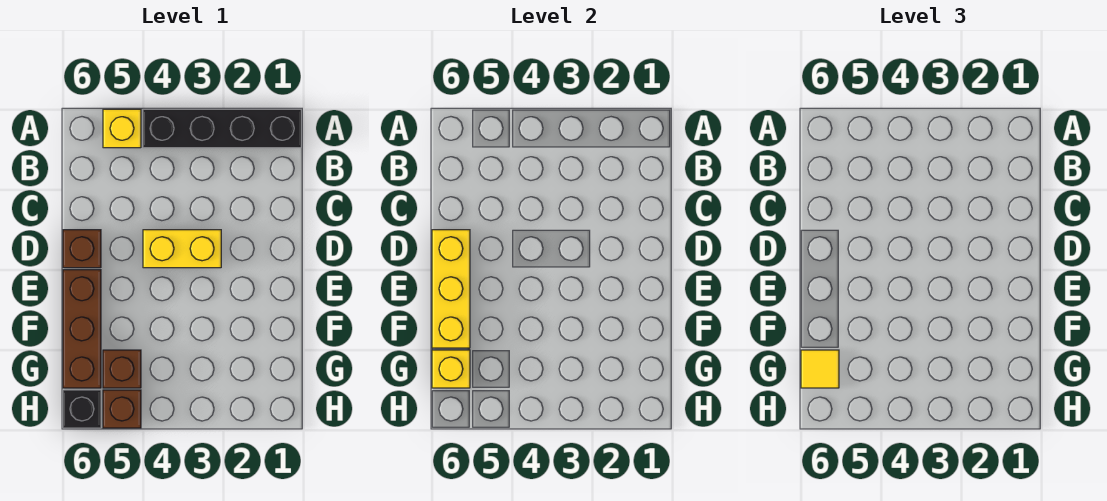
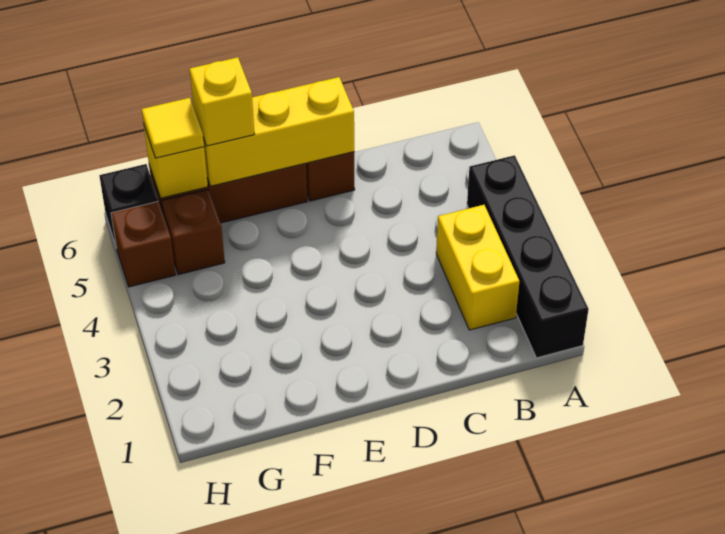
yellow brick A5 level 1 -> yellow brick F6 level 3
yellow brick D3:D4 level 1 -> yellow brick B2:B3 level 1

